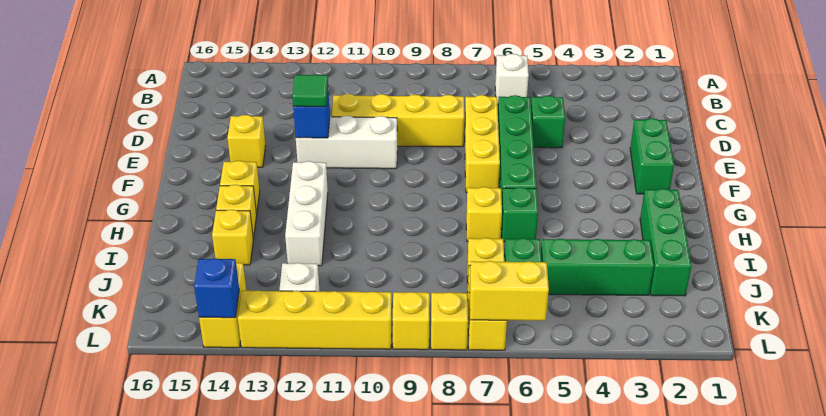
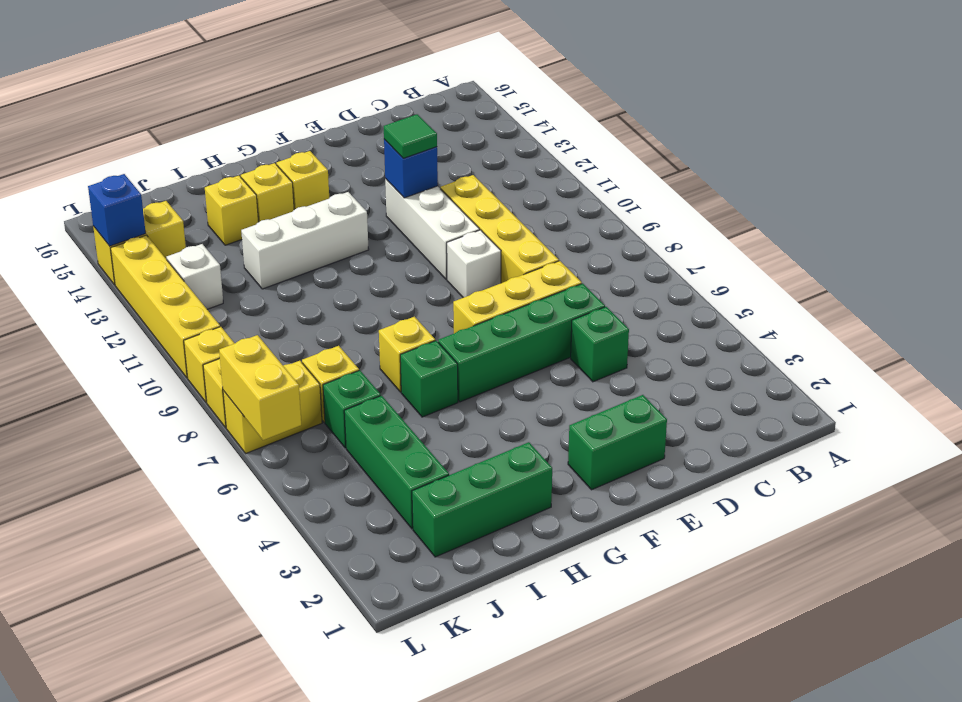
white brick B6 level 1 -> white brick E9 level 1
yellow brick E14 level 1 -> none

